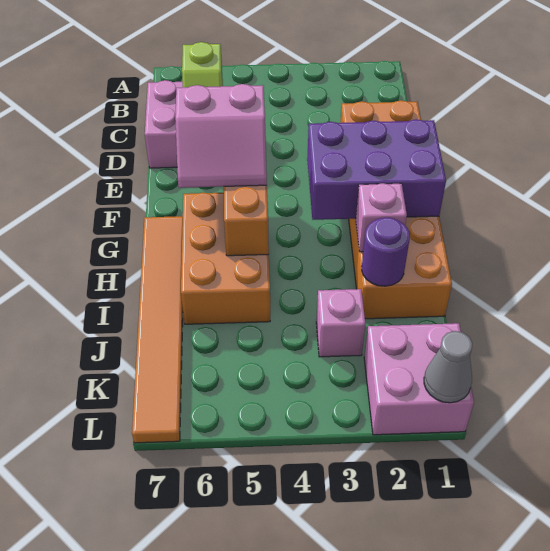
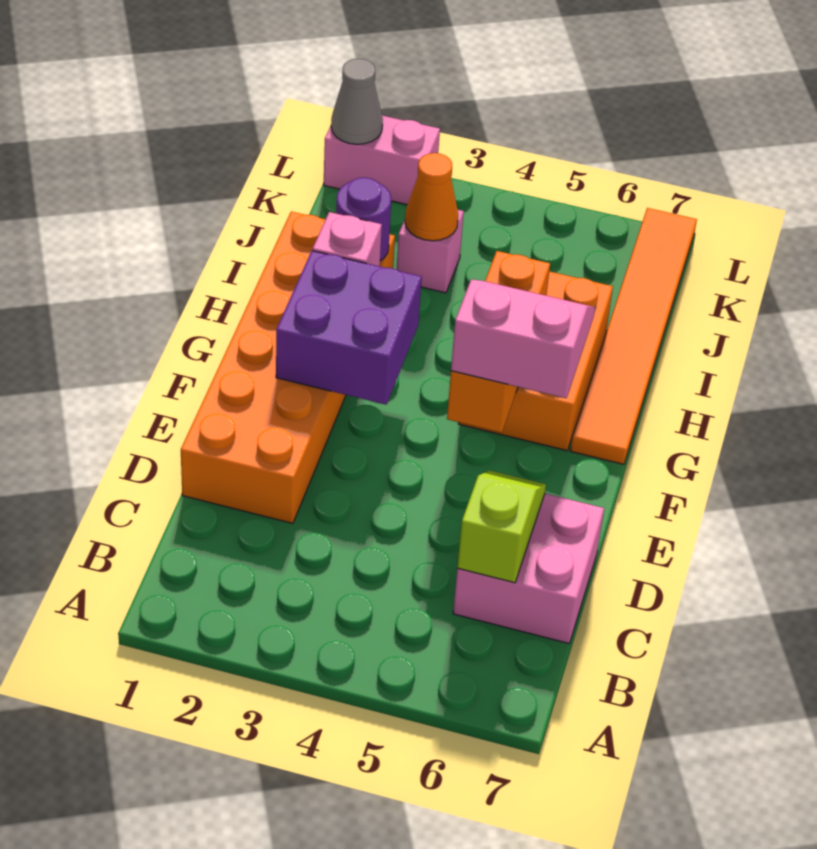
purple brick F1:G3 level 2 -> purple brick F2:G3 level 2
none -> orange cone J3 level 2
pink brick K1:L2 level 1 -> pink brick L1:L2 level 1

